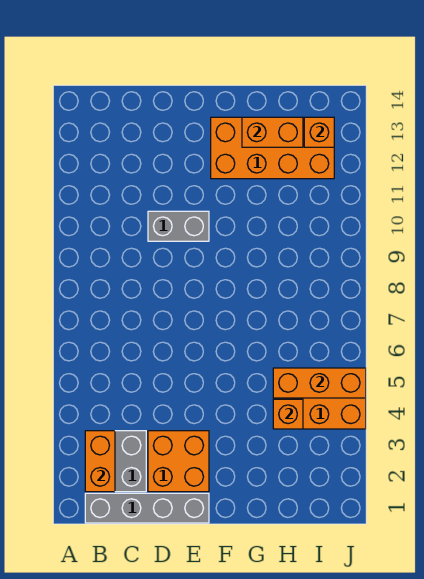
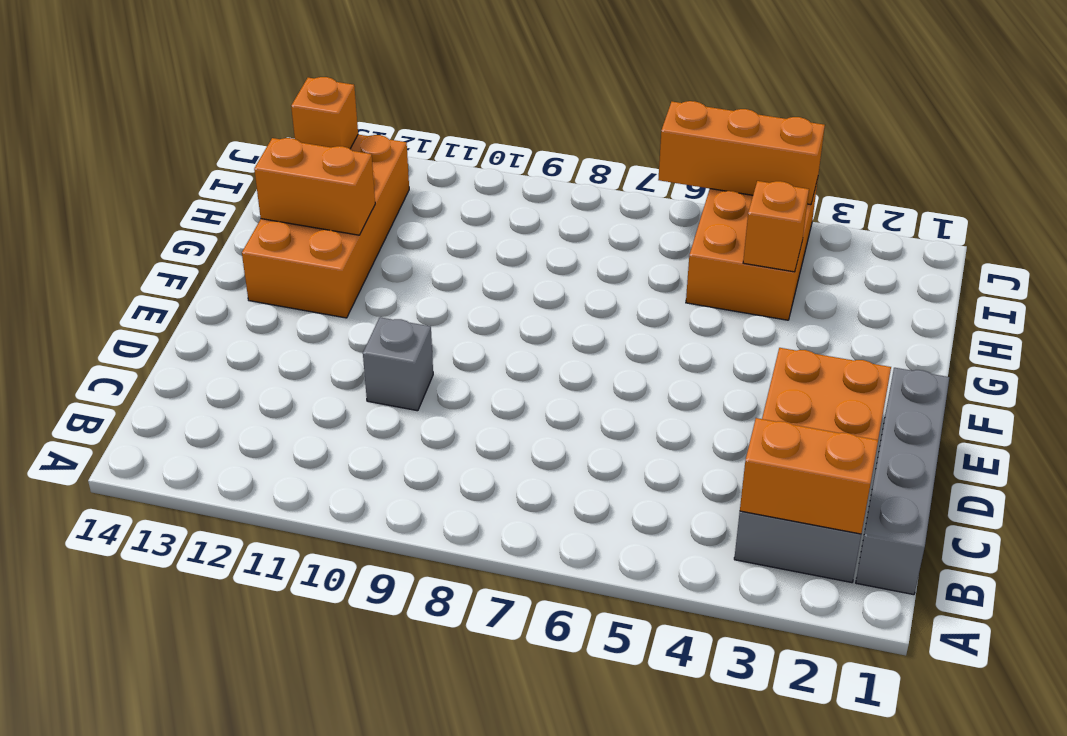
grey brick D10:E10 level 1 -> grey brick D10 level 1
orange brick G13:H13 level 2 -> orange brick G12:G13 level 2
orange brick H5:J5 level 2 -> orange brick J4:J6 level 2

